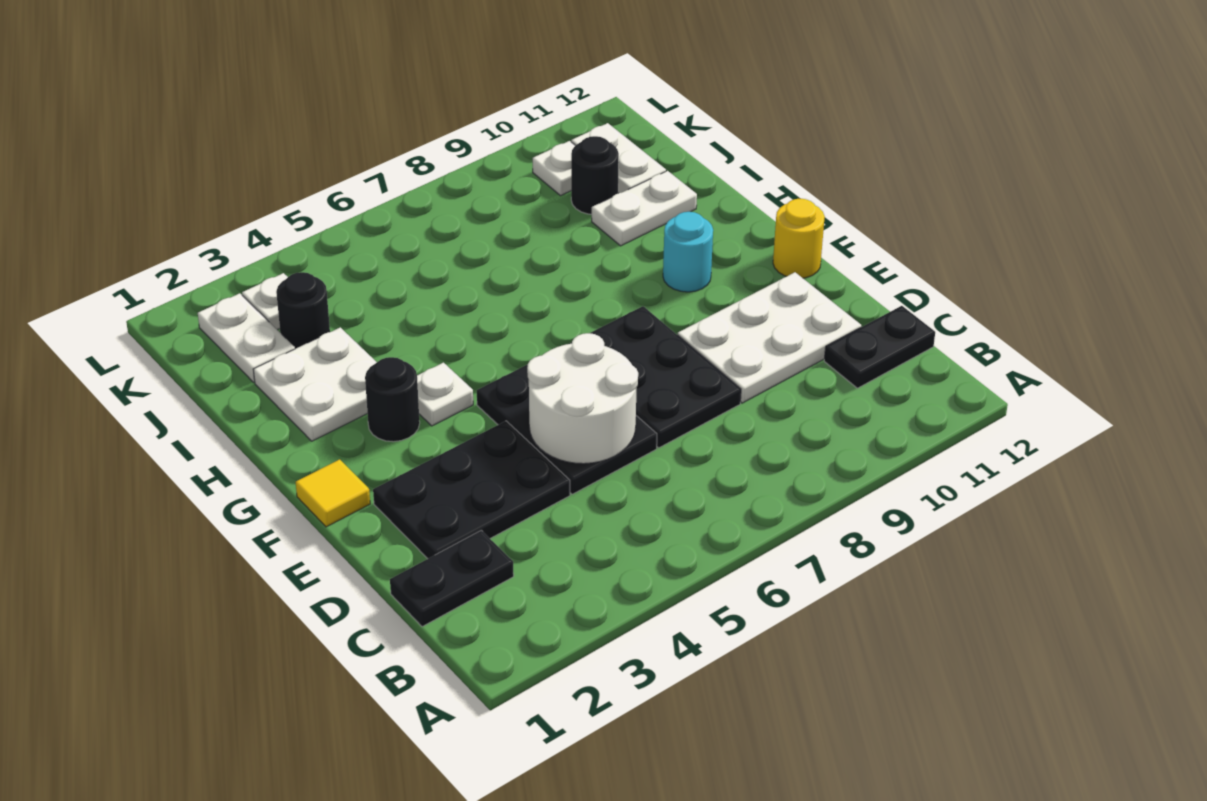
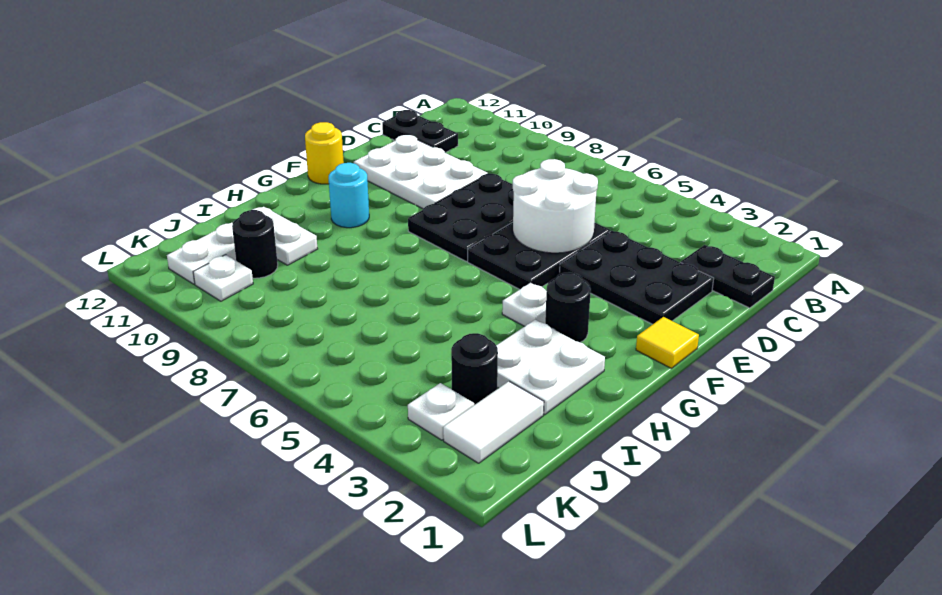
white plate J2:K2 level 1 -> white tile J2:K2 level 1

